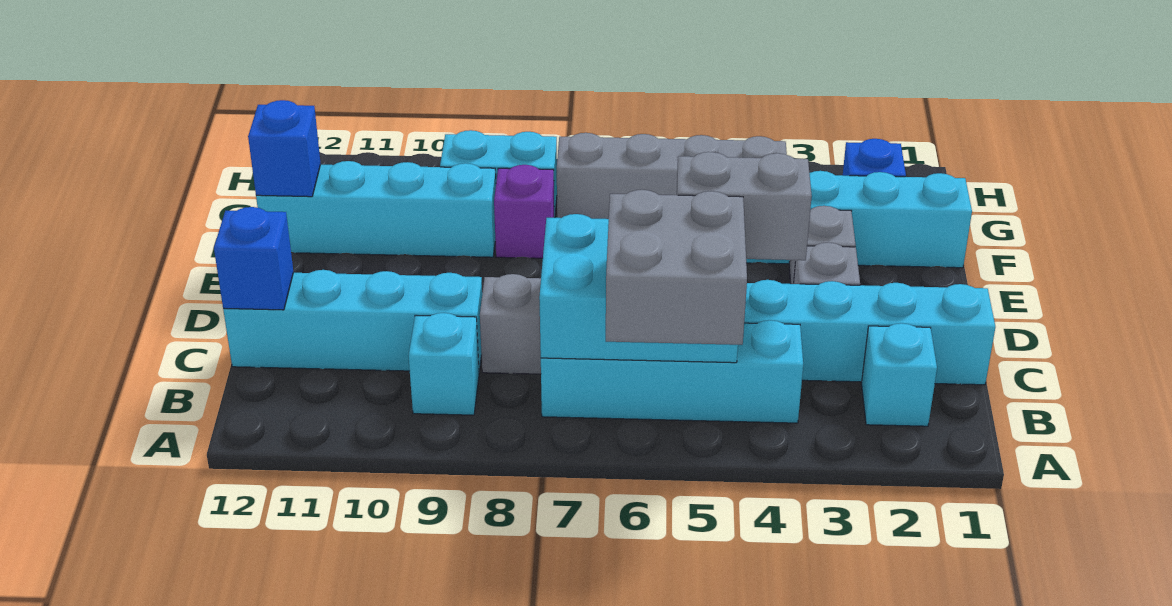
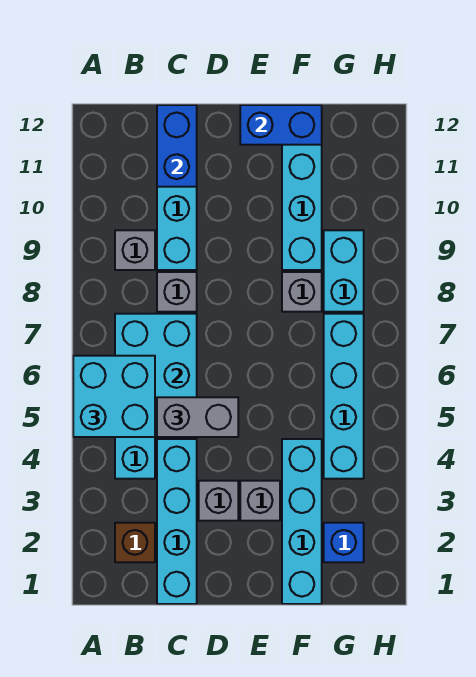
grey brick A5:B6 level 3 -> cyan brick A5:B6 level 3
cyan brick B2 level 1 -> brown brick B2 level 1
cyan brick B9 level 1 -> grey brick B9 level 1
grey brick C4:C5 level 3 -> grey brick C5:D5 level 3
blue brick C12 level 2 -> blue brick C11:C12 level 2
purple brick F8 level 1 -> grey brick F8 level 1
blue brick F12 level 2 -> blue brick E12:F12 level 2
grey brick G4:G7 level 1 -> cyan brick G4:G7 level 1

